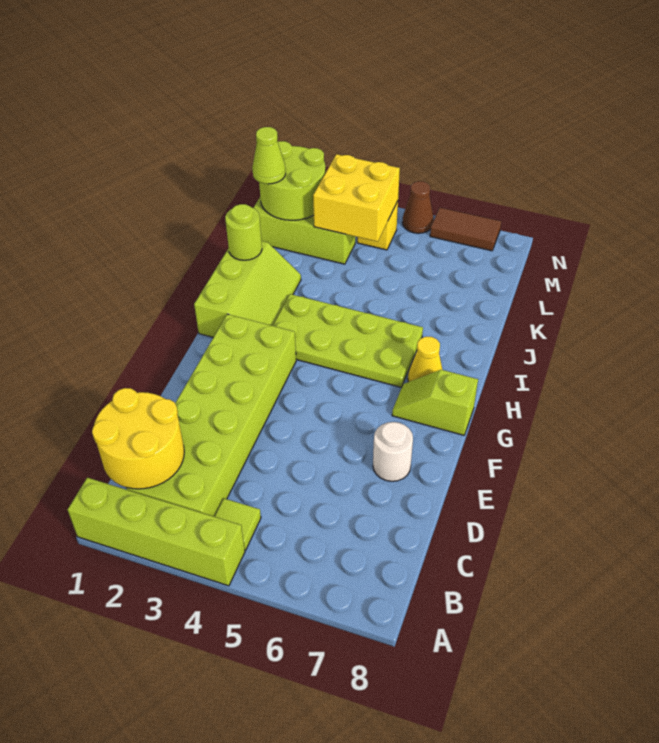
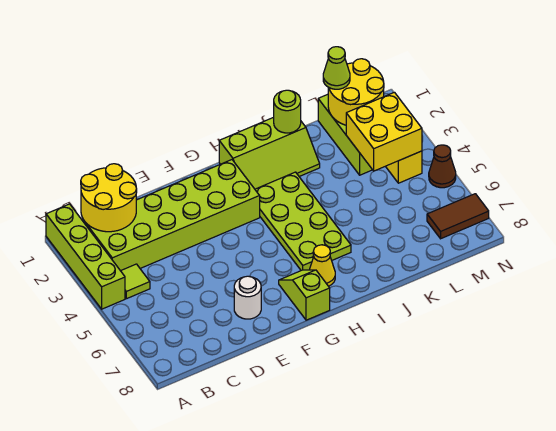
lime round brick L1:M2 level 2 -> yellow round brick L1:M2 level 2
brown tile N6:N7 level 1 -> brown tile M7:N7 level 1

